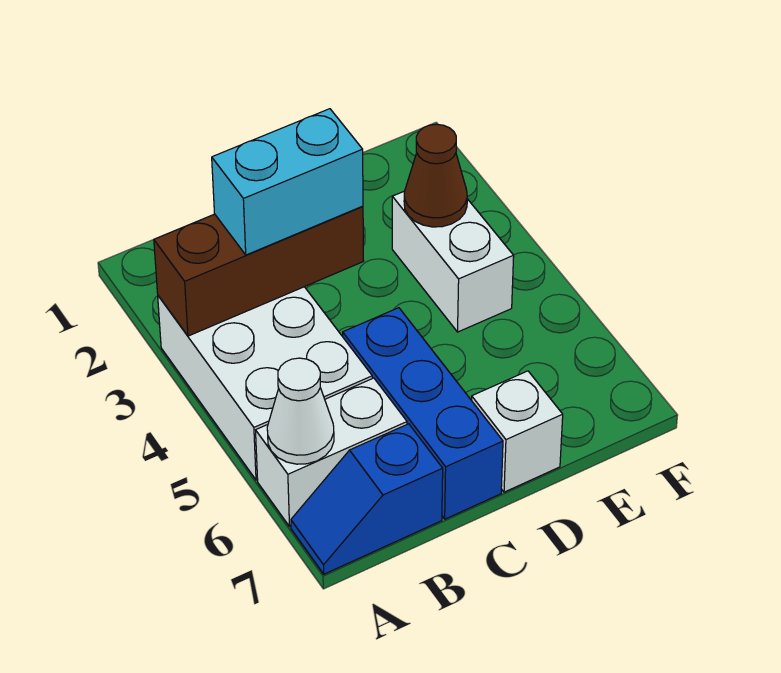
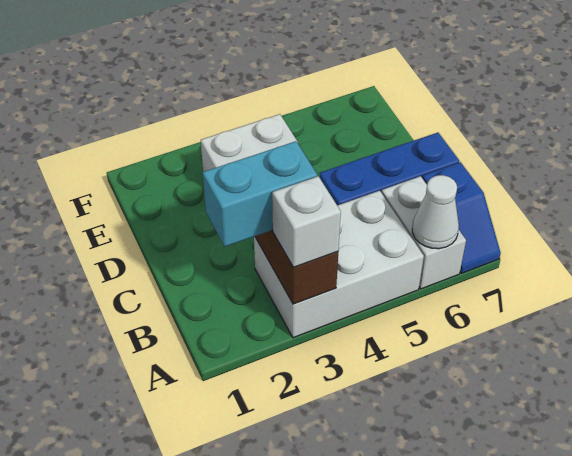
cyan brick B3:C3 level 3 -> cyan brick B2:B3 level 3
white brick D7 level 1 -> white brick A3 level 3
brown cone E3 level 2 -> none

